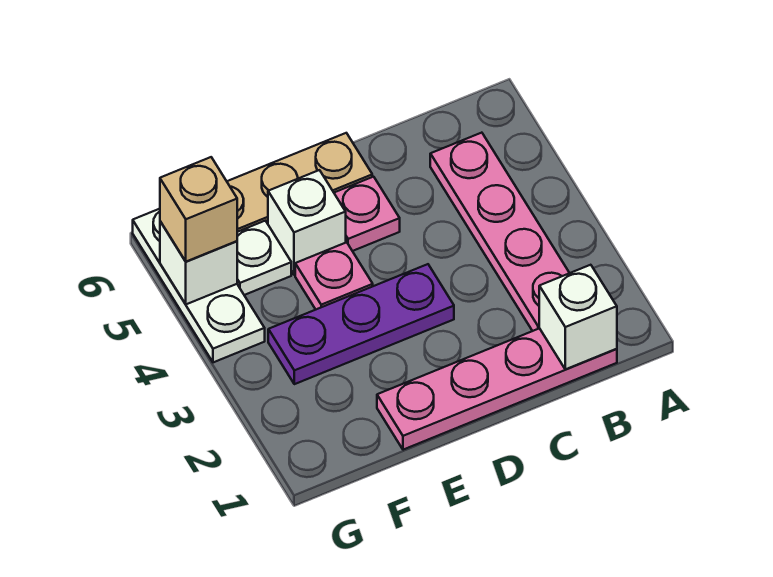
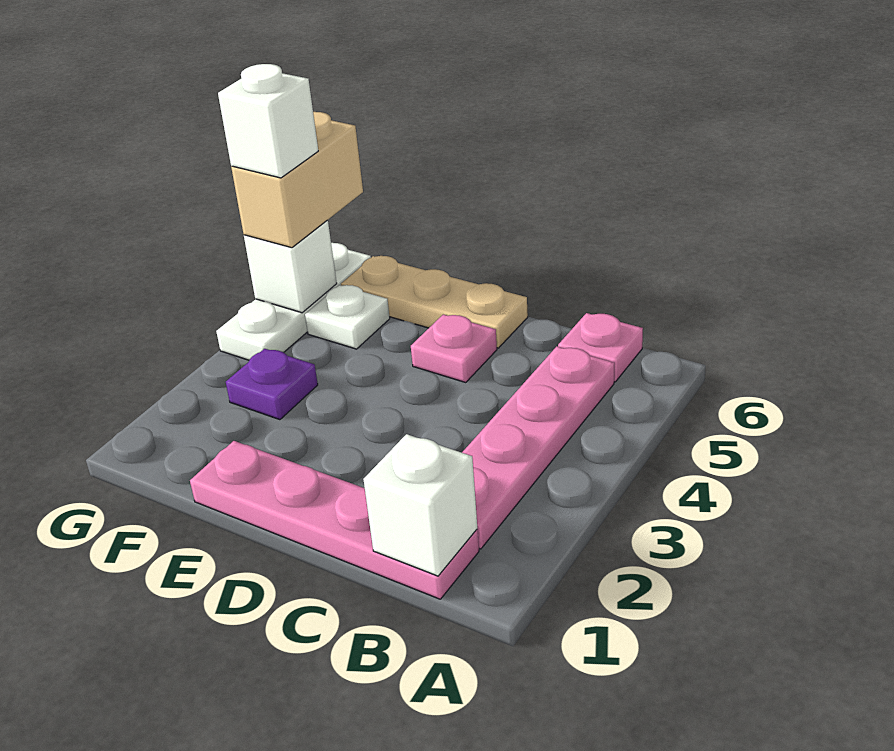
purple plate D3:F3 level 1 -> purple plate F3 level 1
pink plate E4 level 1 -> pink plate B6 level 1
white brick E5 level 1 -> white brick G5 level 4
tan brick G5 level 3 -> tan brick G5:G6 level 3

